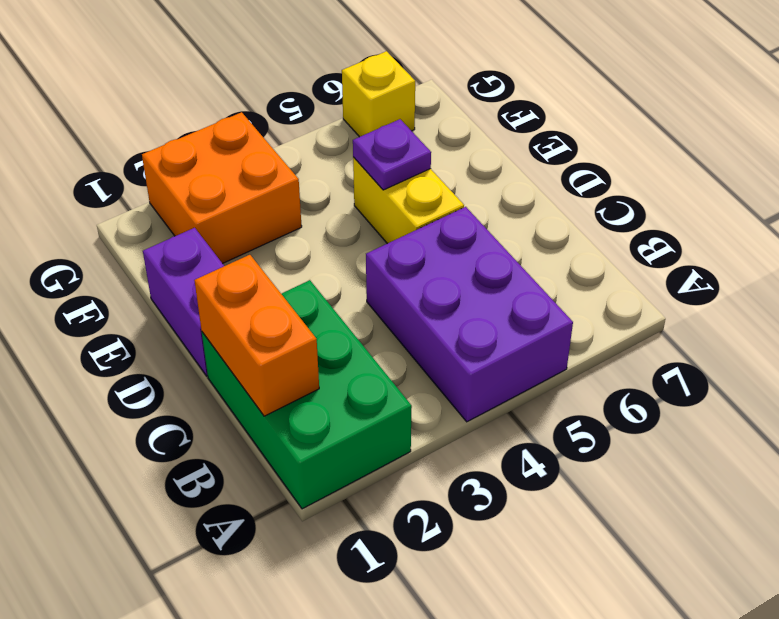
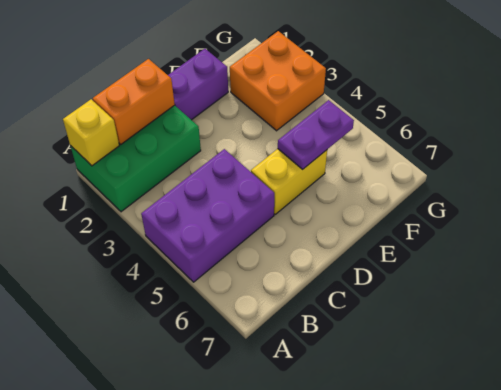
purple plate E5 level 2 -> purple plate E5:F5 level 2
yellow brick G6 level 1 -> yellow brick A1 level 2

